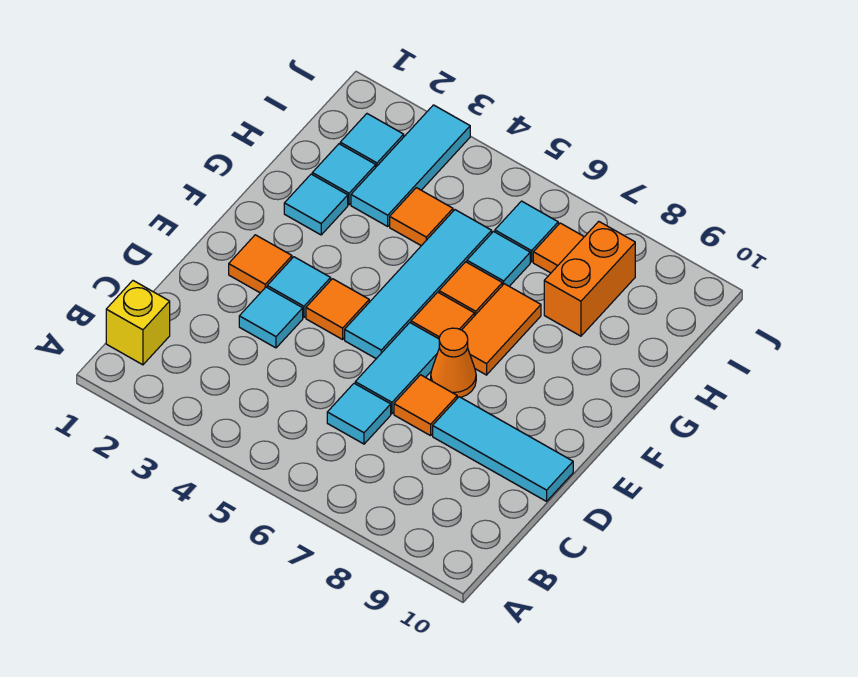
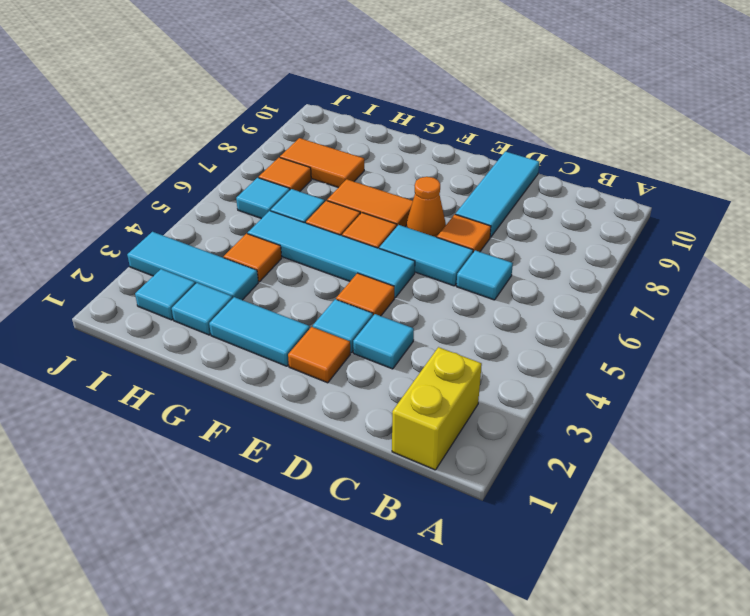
yellow brick B1 level 1 -> yellow brick B1:B2 level 1
cyan tile G2 level 1 -> cyan tile F2:G2 level 1
orange brick H8:I8 level 1 -> orange tile H8:I8 level 1

